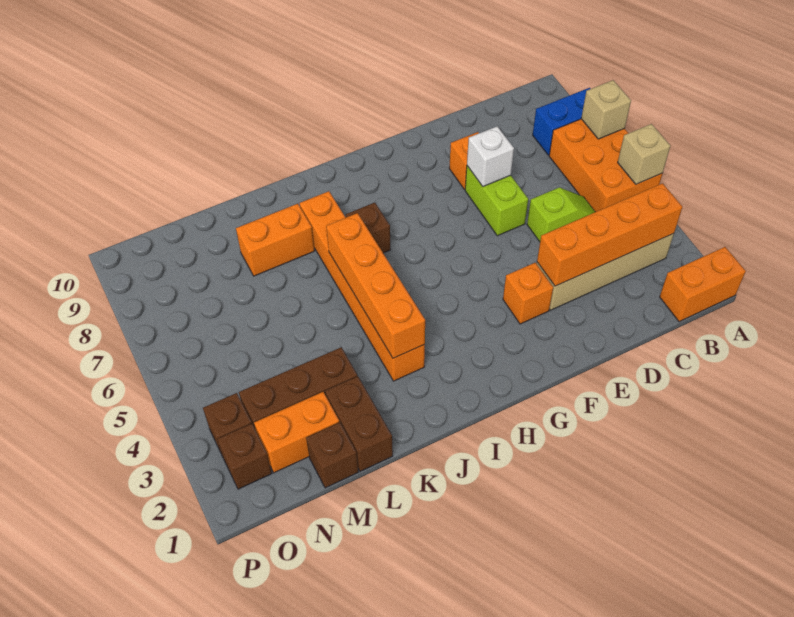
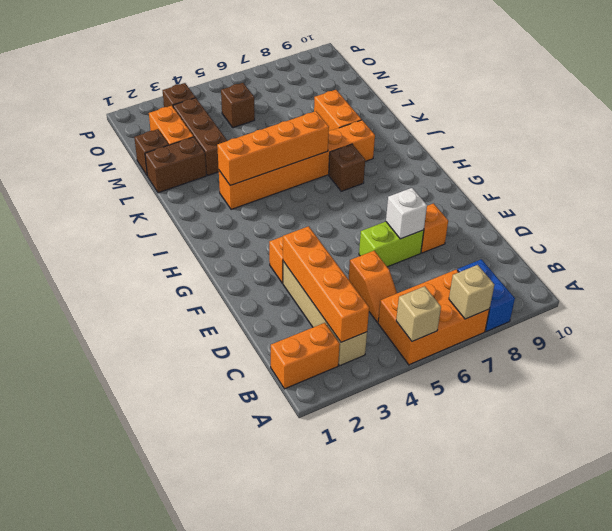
orange brick A1:B1 level 1 -> orange brick B1:B2 level 1
lime slope C5:D5 level 1 top D -> orange slope C5:D5 level 1 top D
brown brick O2 level 1 -> brown brick N5 level 1

